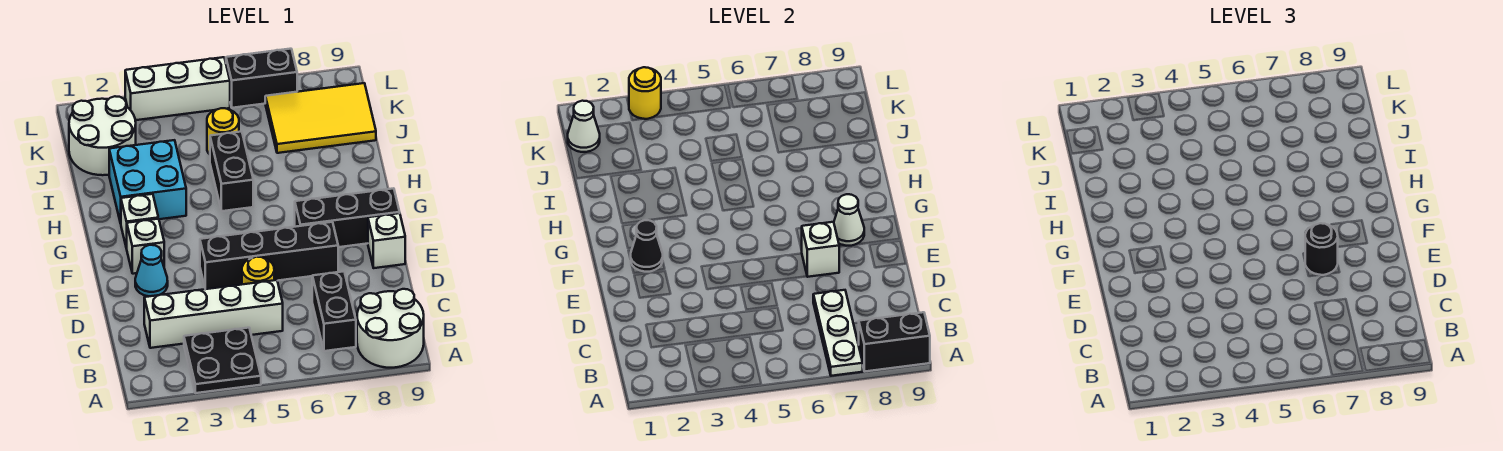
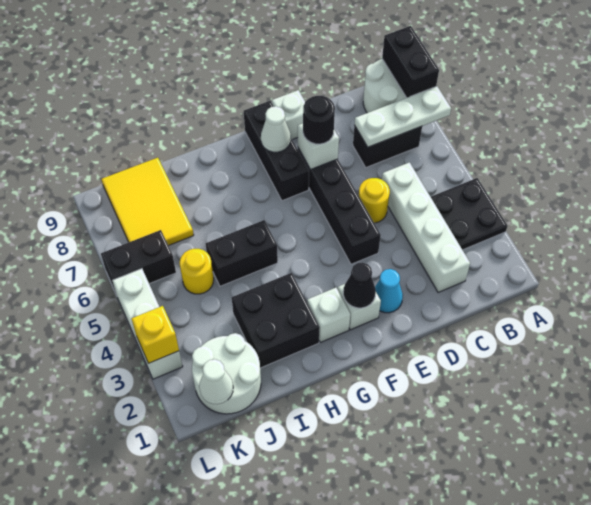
cyan brick H2:I3 level 1 -> black brick H2:I3 level 1
yellow round brick L3 level 2 -> yellow brick L3 level 2
black brick L6:L7 level 1 -> black brick K6:L6 level 1

